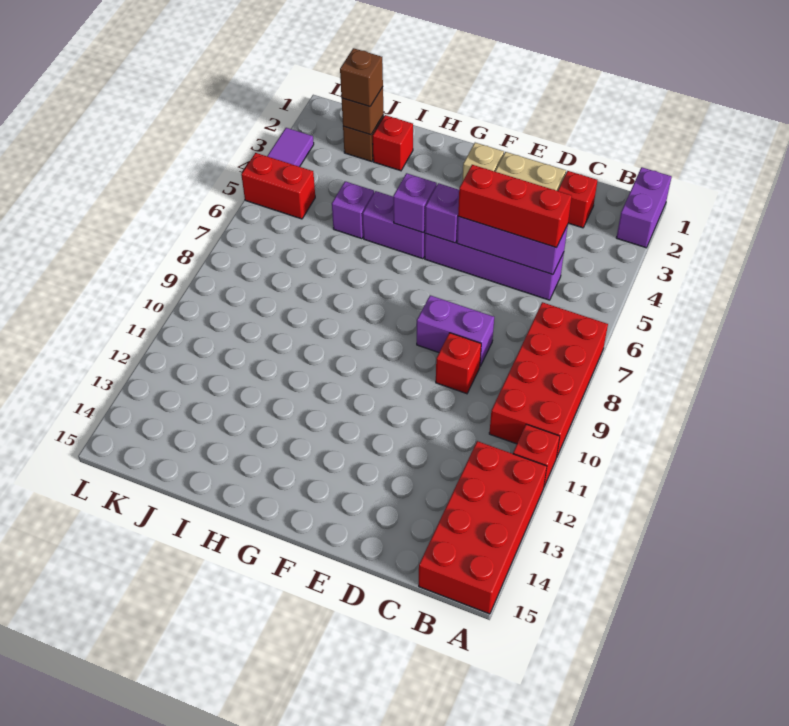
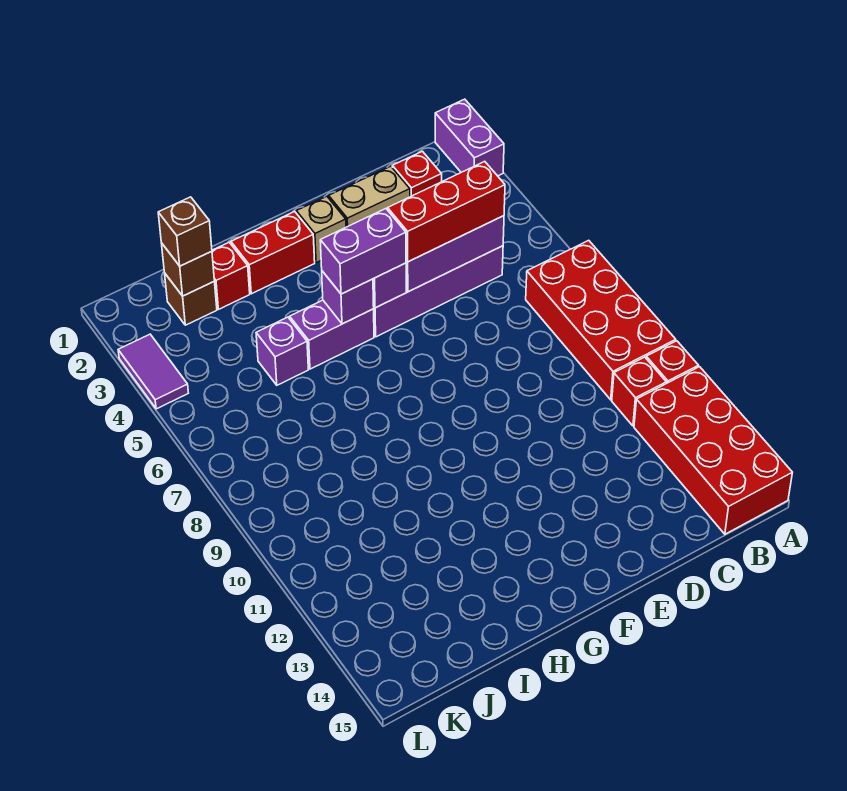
purple brick D8:E8 level 1 -> purple brick F5:G5 level 3
red brick D9 level 1 -> red brick B11 level 1
red brick K5:L5 level 1 -> red brick G2:H2 level 1

